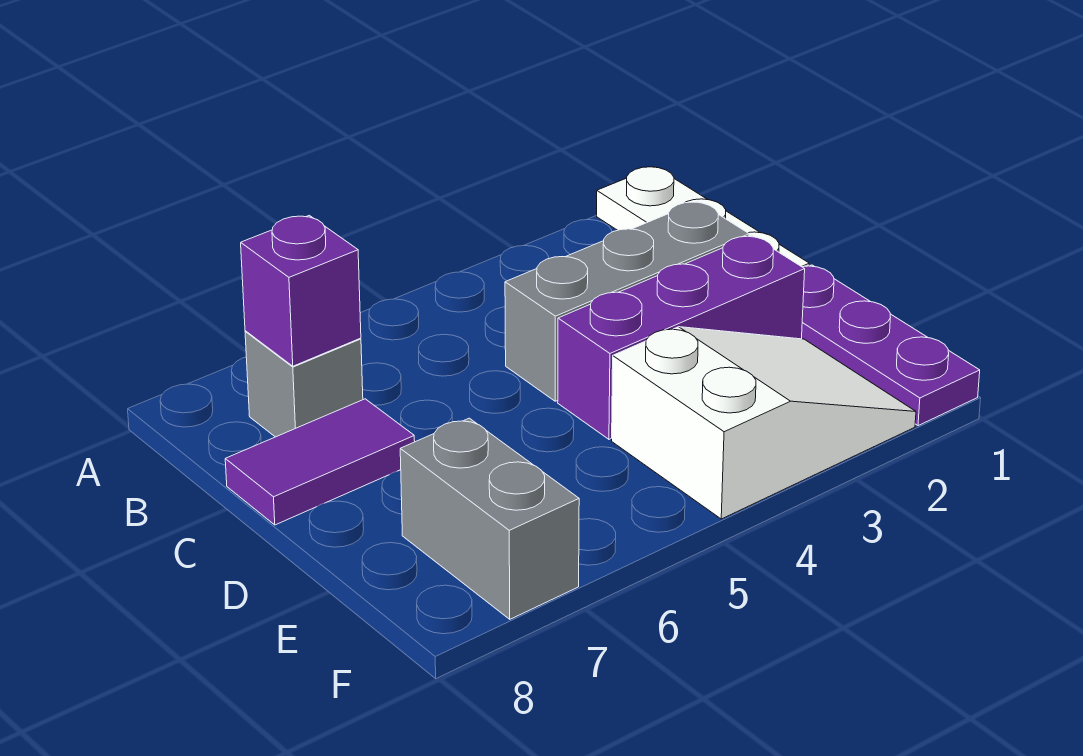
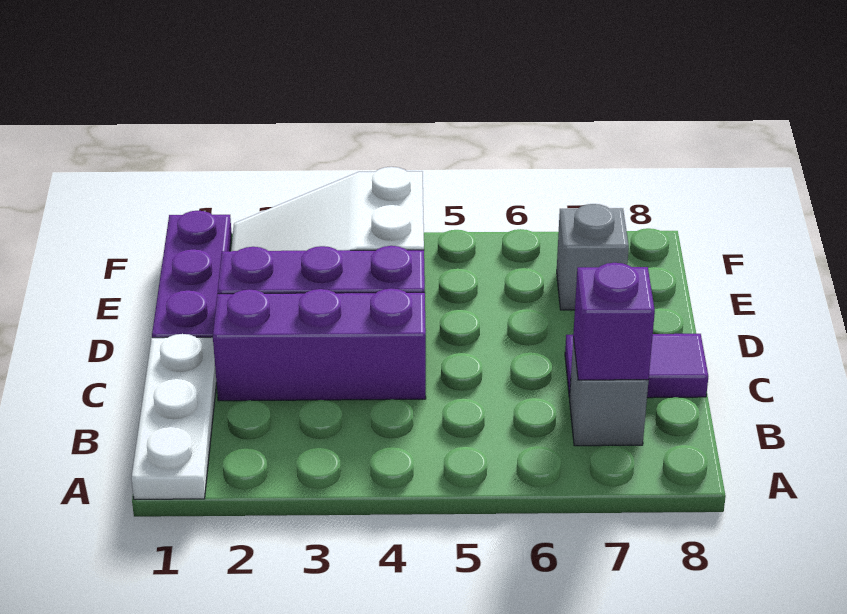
grey brick C2:C4 level 1 -> purple brick C2:C4 level 1
grey brick E7:F7 level 1 -> grey brick E7 level 1

